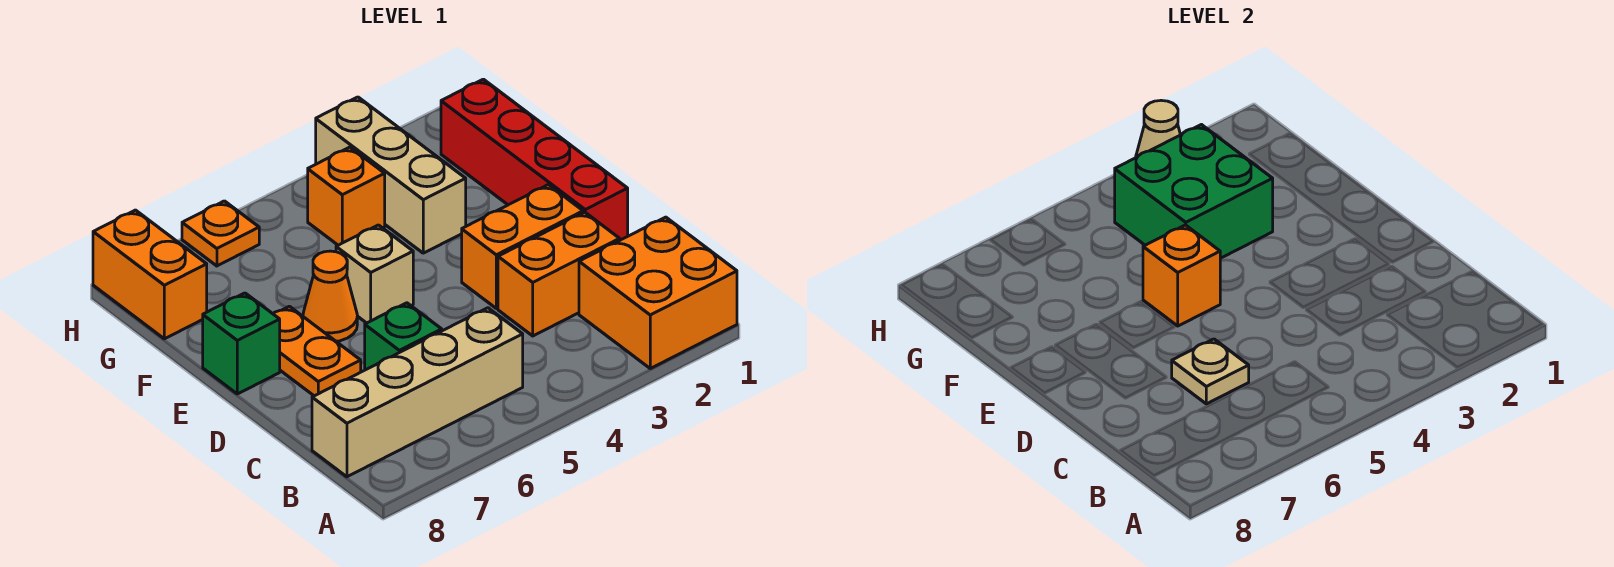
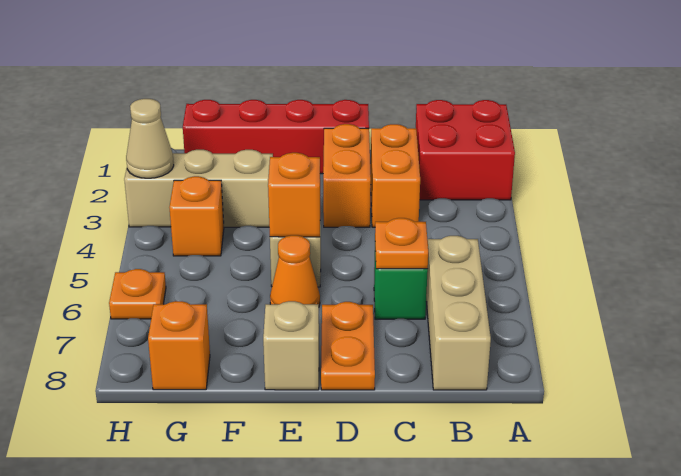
orange brick A1:B2 level 1 -> red brick A1:B2 level 1
tan brick B5:B8 level 1 -> tan brick B6:B8 level 1
tan plate C6 level 2 -> orange plate C6 level 2
orange plate D7:E7 level 1 -> orange plate D7:D8 level 1
green brick E8 level 1 -> tan brick E8 level 1
green brick F3:G4 level 2 -> none
orange brick G8:H8 level 1 -> orange brick G8 level 1

